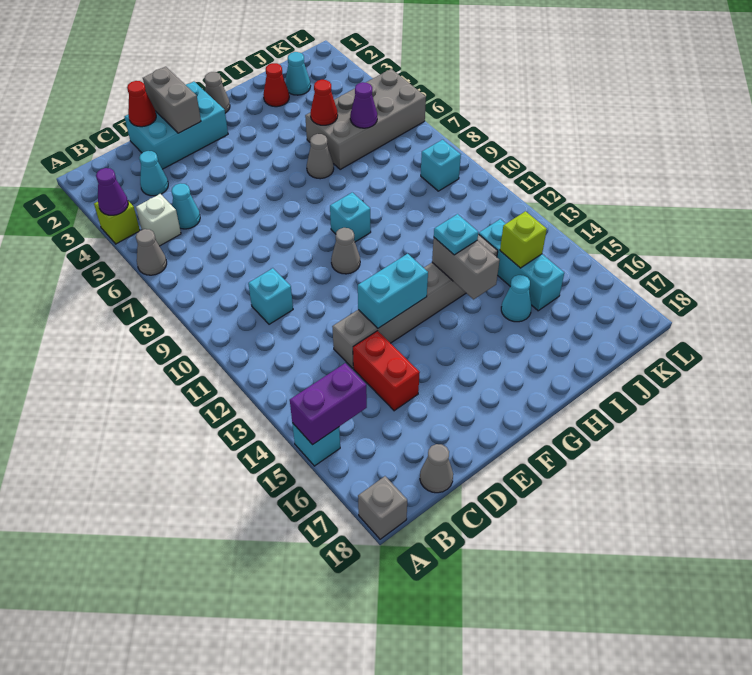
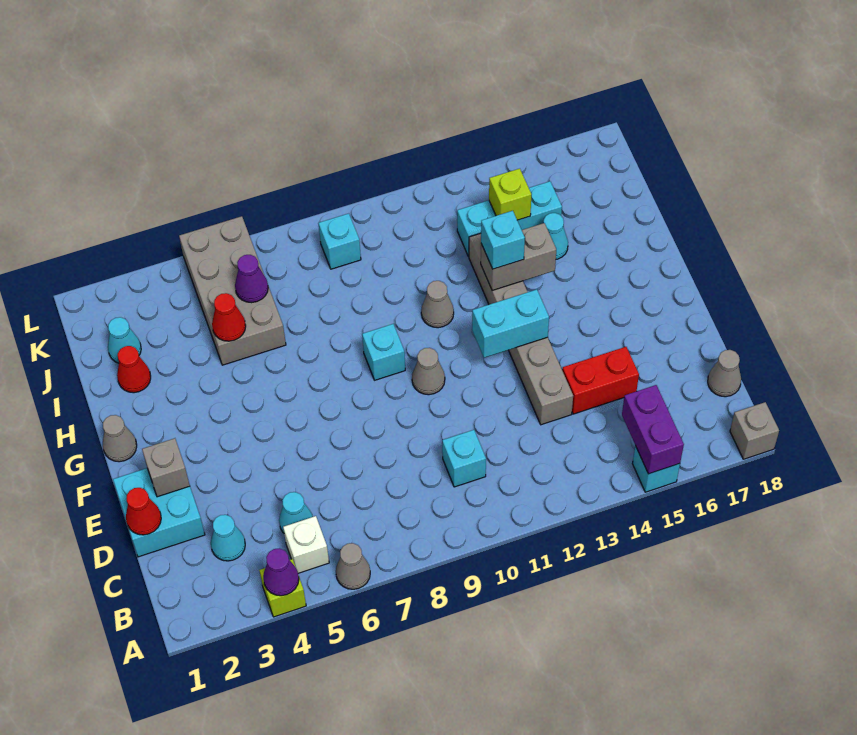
cyan brick D1:F2 level 1 -> cyan brick D1:E2 level 1
grey brick E1:E2 level 2 -> grey brick E2 level 2
cyan brick E13:F13 level 2 -> cyan brick F12:F13 level 2
grey cone H6 level 1 -> grey cone H11 level 1
cyan plate H13 level 3 -> cyan brick H13 level 3

